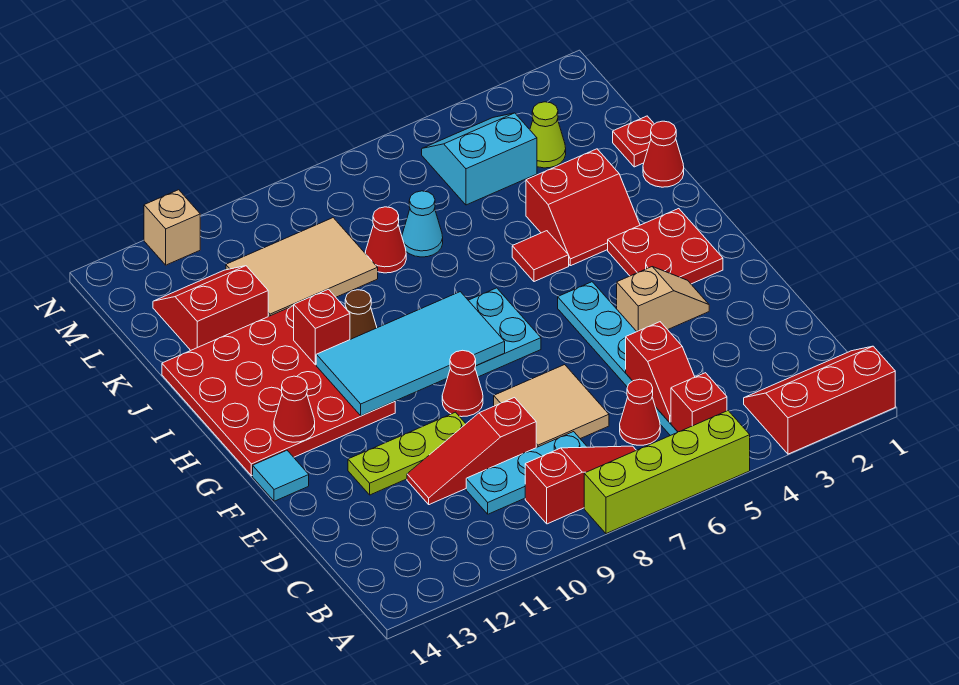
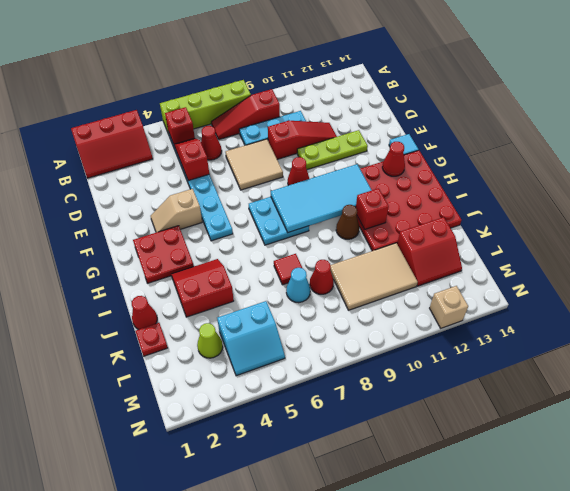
red tile I5 level 1 -> red tile J7 level 1

